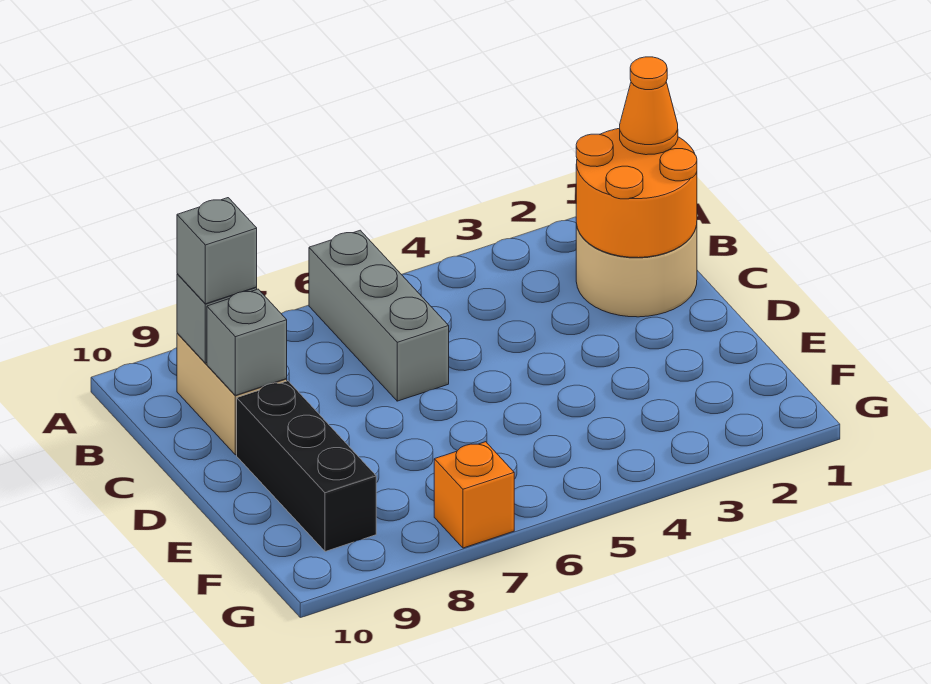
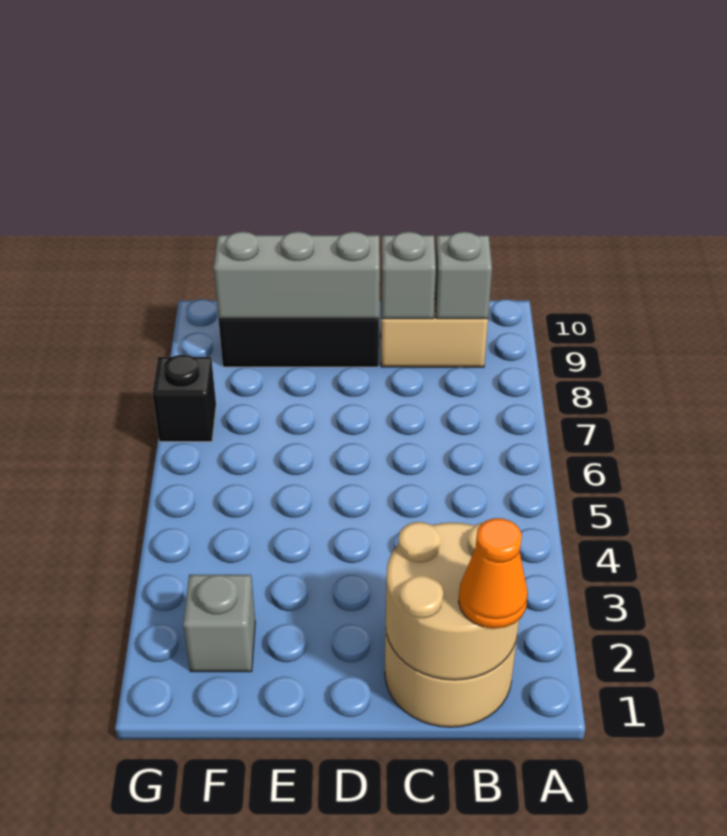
grey brick A6:C6 level 1 -> grey brick D9:F9 level 2
orange round brick B1:C2 level 2 -> tan round brick B1:C2 level 2
grey brick B9 level 3 -> grey brick F2 level 1
orange brick G7 level 1 -> black brick G7 level 1

